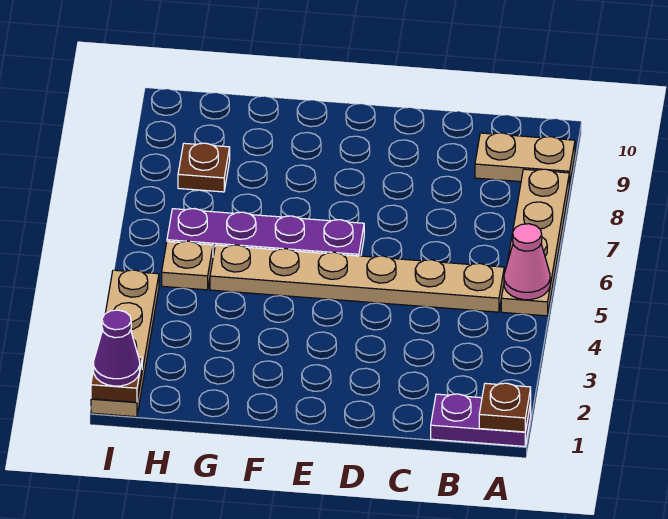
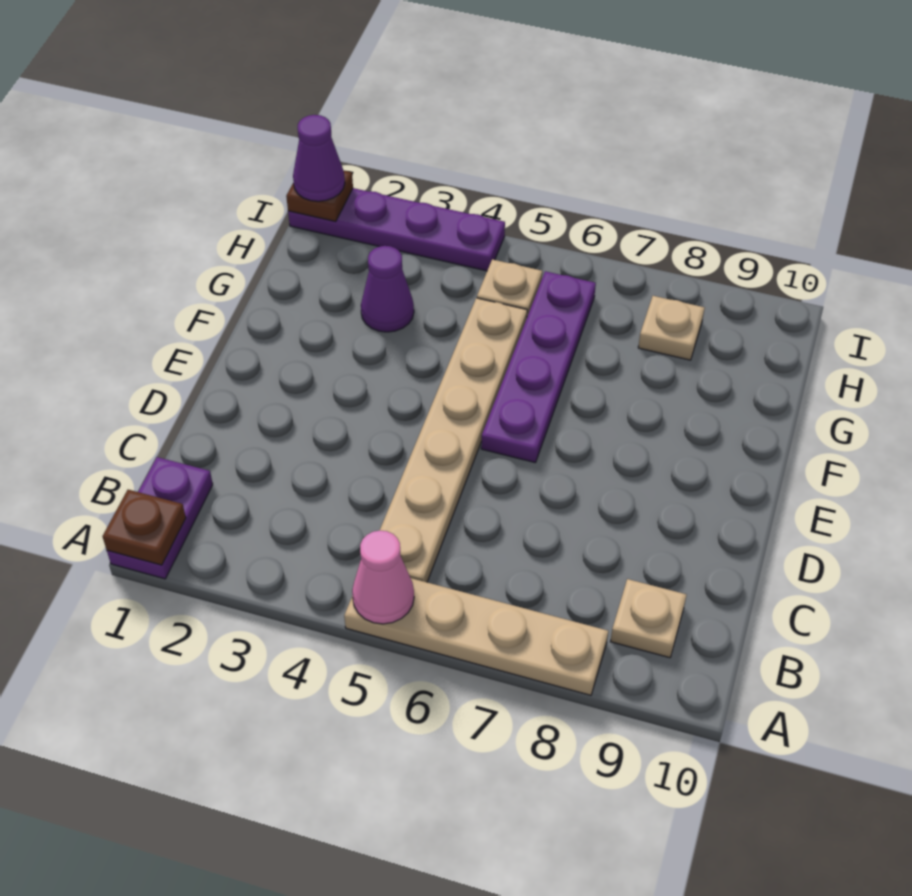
tan plate A9:B9 level 1 -> tan plate B9 level 1
none -> purple cone G3 level 1
brown plate H8 level 1 -> tan plate H8 level 1
tan plate I1:I4 level 1 -> purple plate I1:I4 level 1

